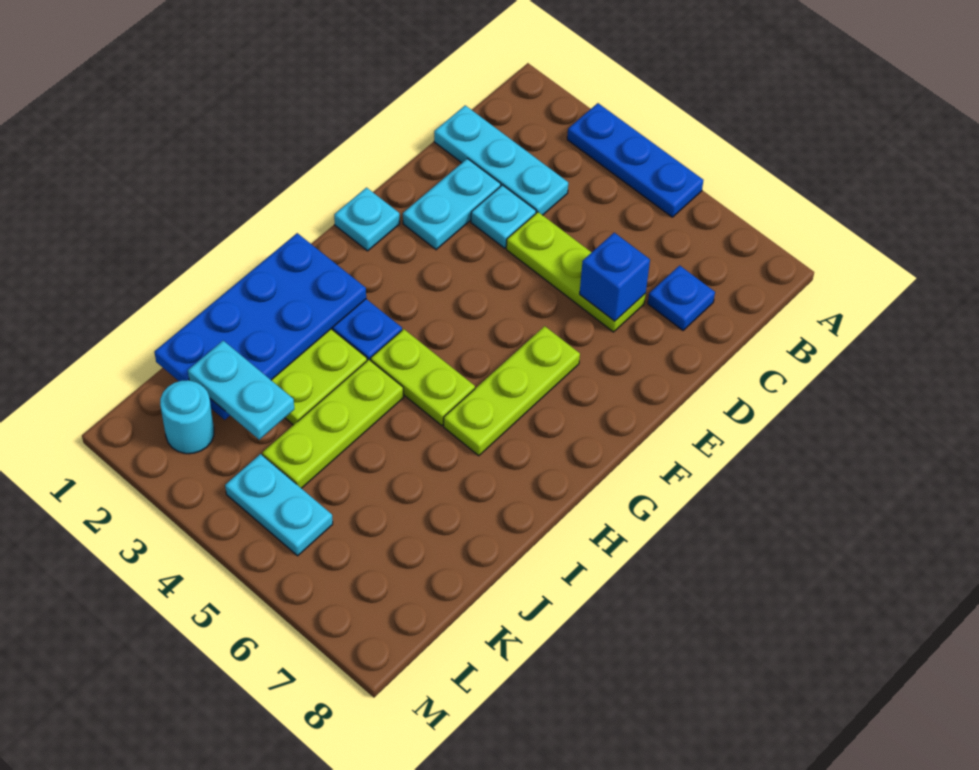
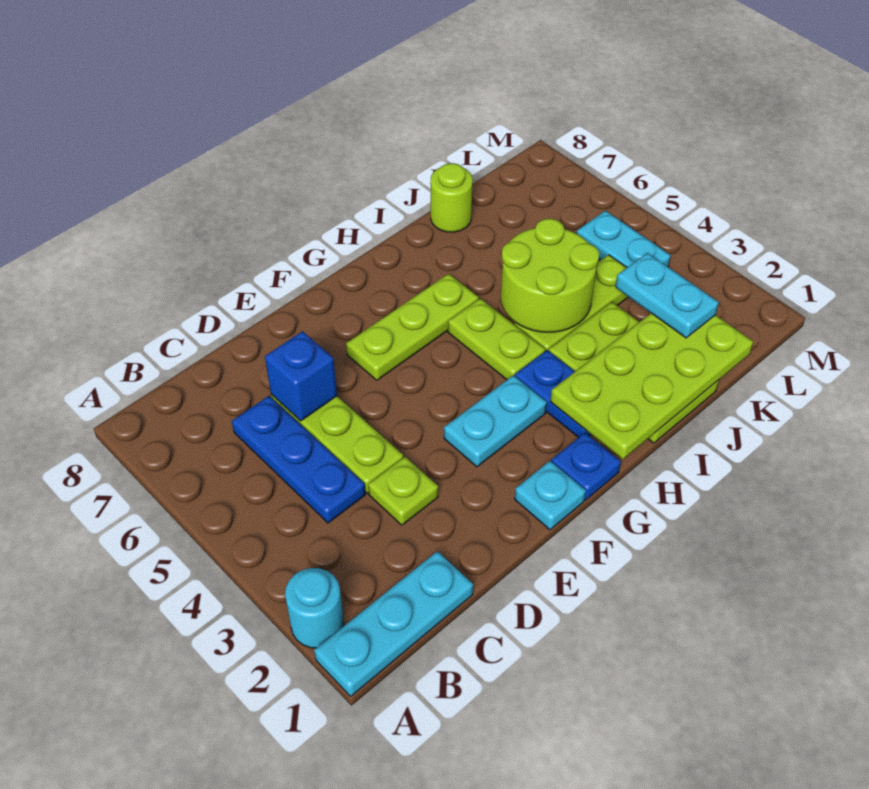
blue plate A3:A5 level 1 -> blue plate C4:C6 level 1
cyan plate C1:C3 level 1 -> cyan plate A1:C1 level 1
blue plate C7 level 1 -> blue plate G1 level 1
cyan plate D2:E2 level 1 -> cyan plate F3:G3 level 1
cyan plate D3 level 1 -> lime plate D3 level 1
blue plate H1:K2 level 2 -> lime plate H1:K2 level 2
none -> lime round brick I4:J5 level 2
none -> lime round brick J8 level 1
cyan round brick L2 level 1 -> cyan round brick A2 level 1

